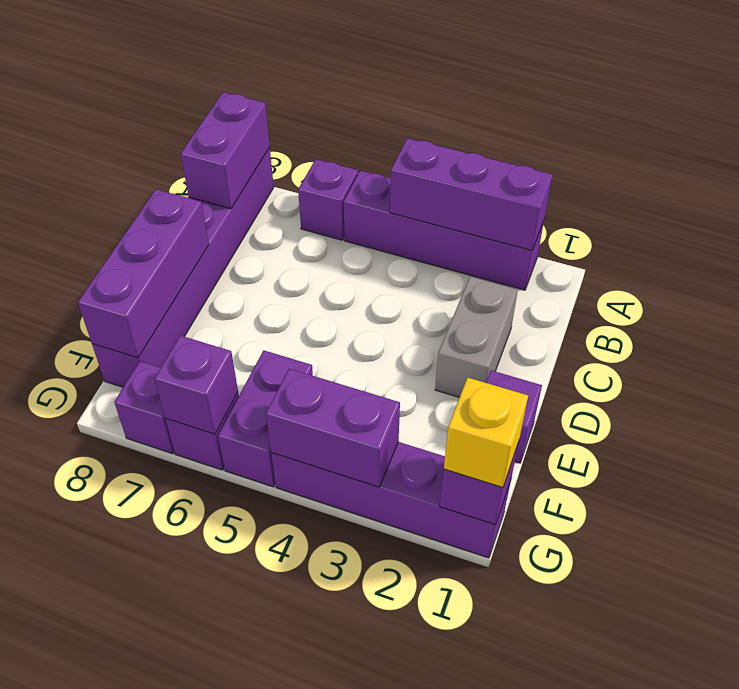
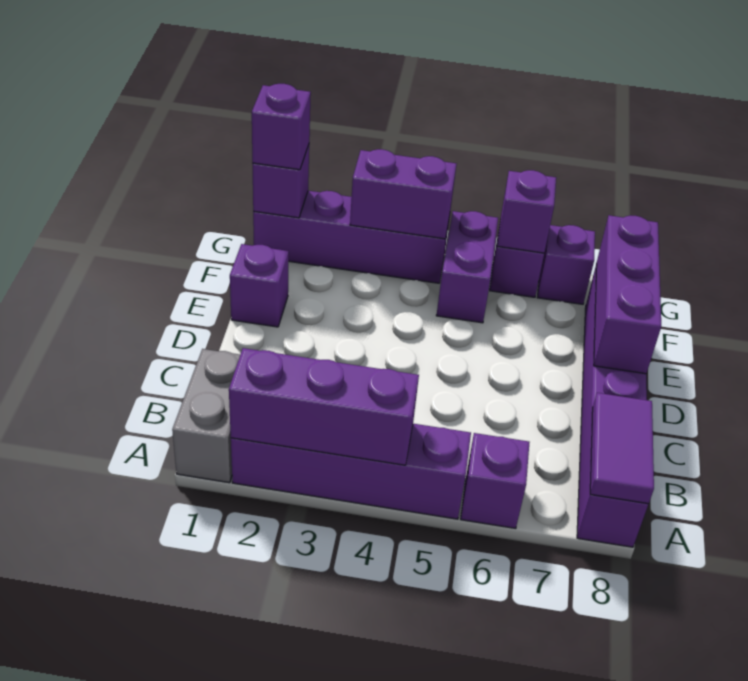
purple brick A8:B8 level 2 -> purple tile A8:B8 level 2
grey brick C2:D2 level 1 -> grey brick A1:B1 level 1
yellow brick G1 level 3 -> purple brick G1 level 3

